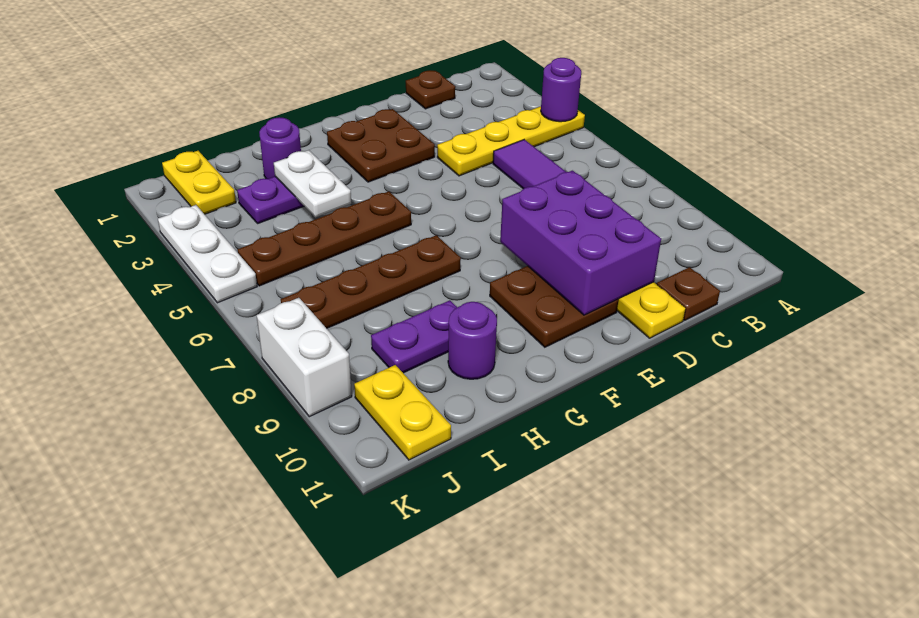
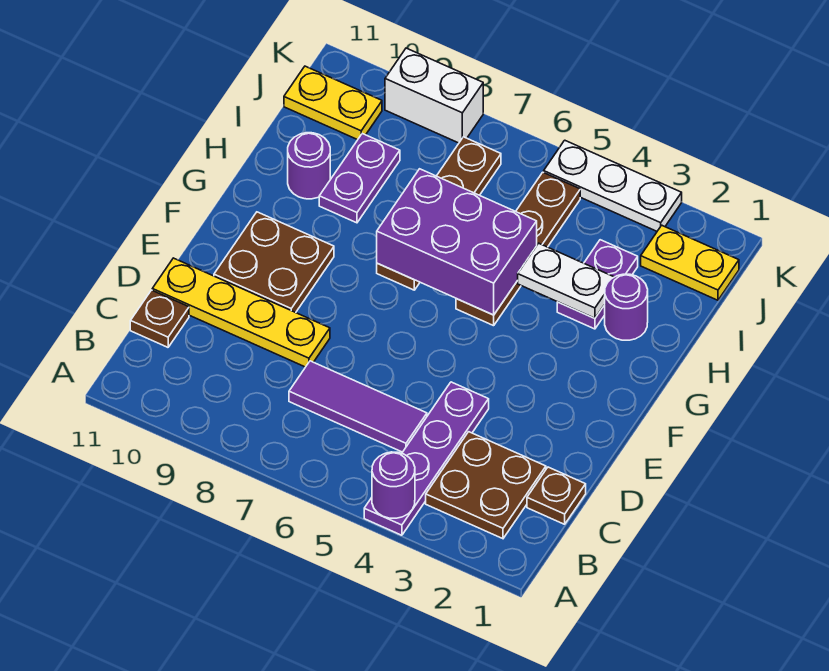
yellow plate A4:D4 level 1 -> purple plate A4:D4 level 1
purple brick D8:E10 level 2 -> purple brick G5:H7 level 2
brown plate E2:F3 level 1 -> brown plate B2:C3 level 1

